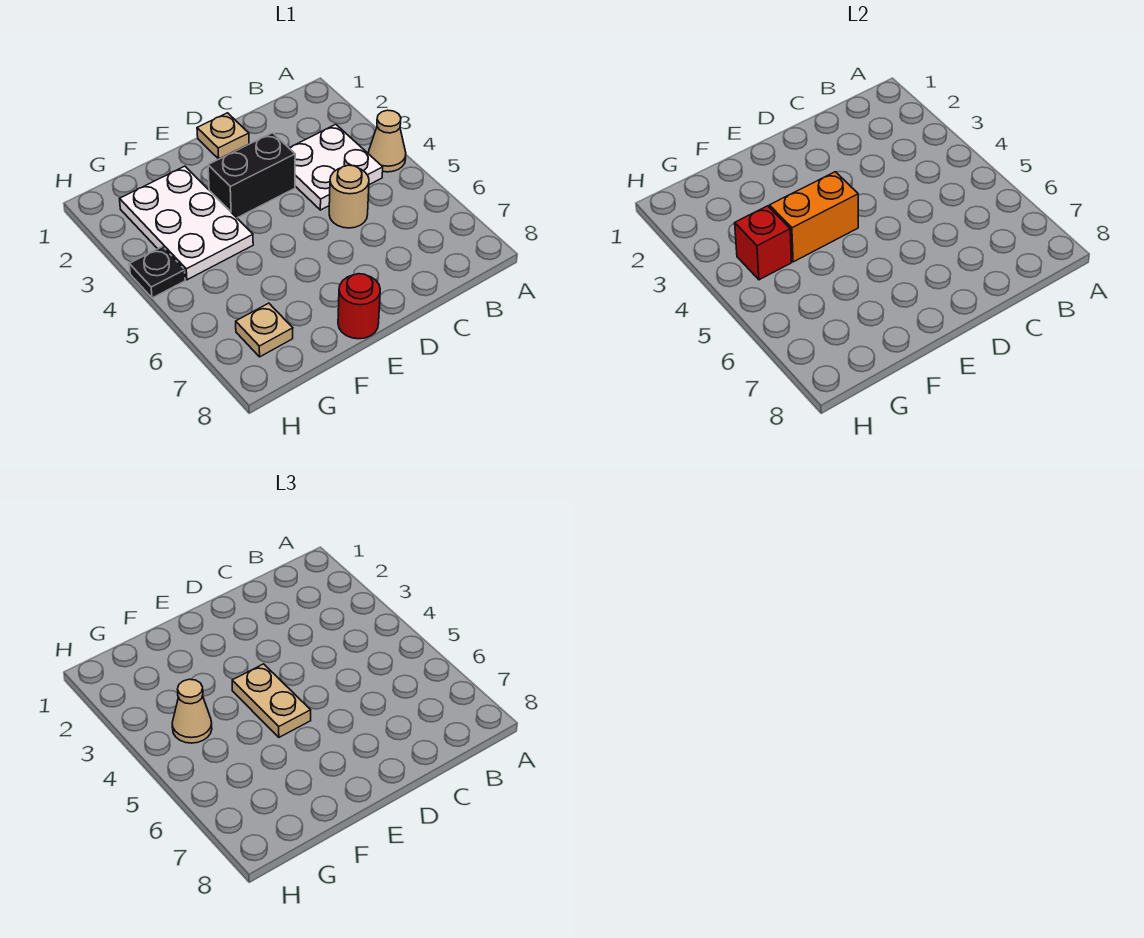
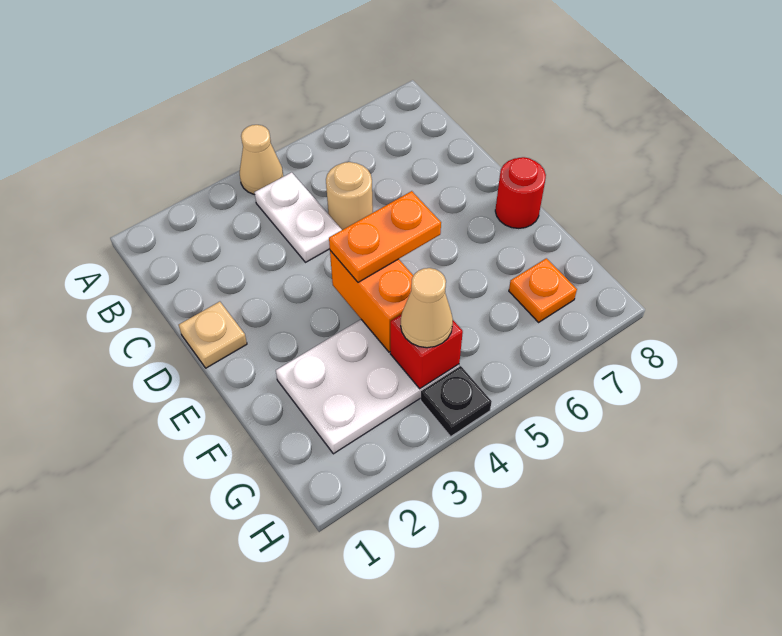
white plate B3:C4 level 1 -> white plate B4:C4 level 1
black brick D3:E3 level 1 -> none
tan plate E4:E5 level 3 -> orange plate E4:E5 level 3
tan plate G7 level 1 -> orange plate G7 level 1

